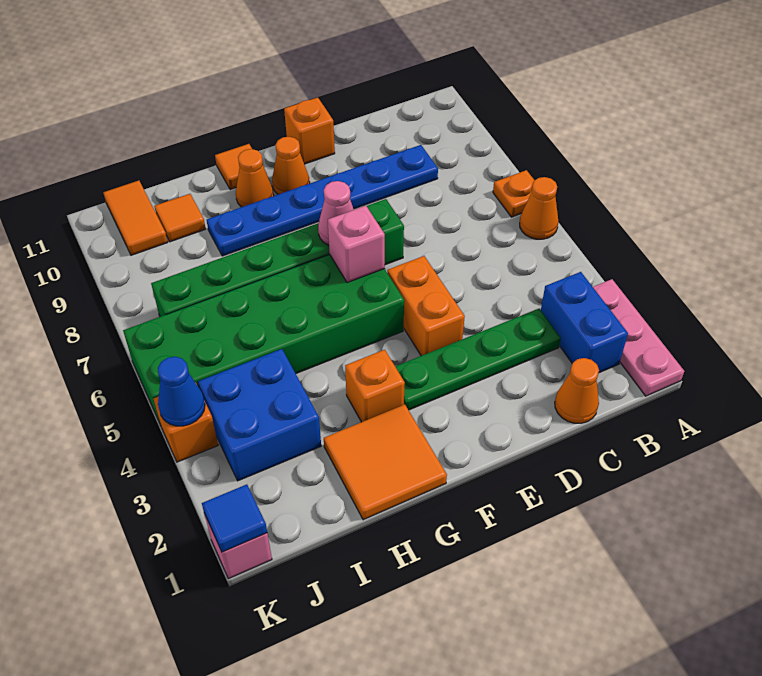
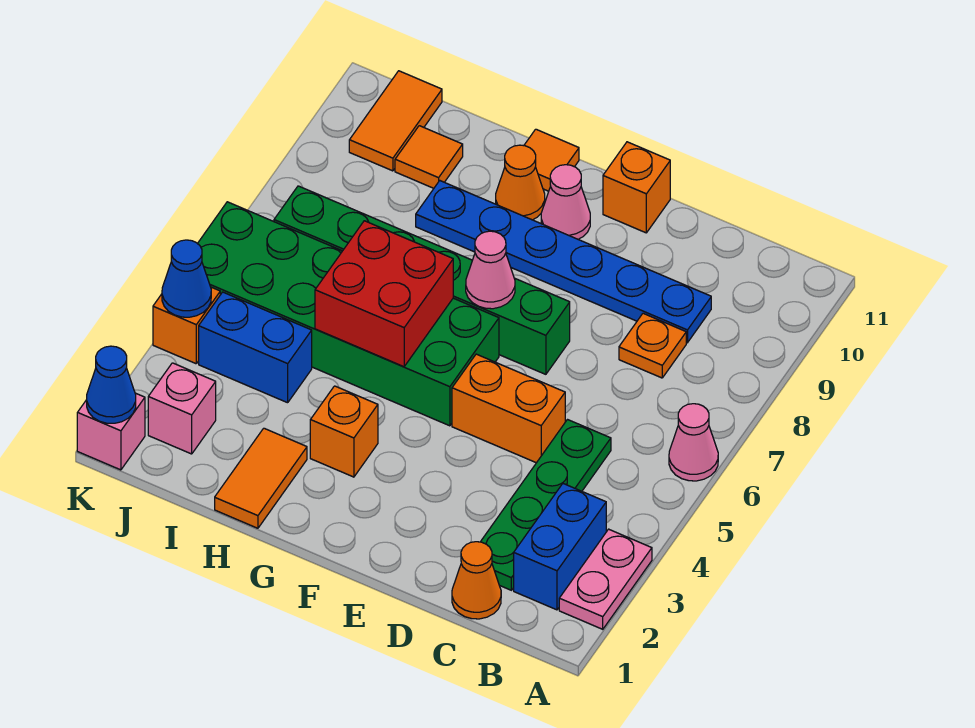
pink plate A1:A3 level 1 -> pink plate A2:A3 level 1
orange cone A6 level 1 -> pink cone A6 level 1
orange plate A7 level 1 -> orange plate C8 level 1
green plate C3:F3 level 1 -> green plate C2:C5 level 1
orange brick E4:E5 level 1 -> orange brick D5:E5 level 1
pink brick F6 level 2 -> pink brick J2 level 1
orange cone F10 level 1 -> pink cone F10 level 1
orange tile G1:H2 level 1 -> orange tile H1:H2 level 1
none -> red brick G5:H6 level 2
blue brick I3:J4 level 1 -> blue brick I4:J4 level 1
blue tile K1 level 2 -> blue cone K1 level 2

